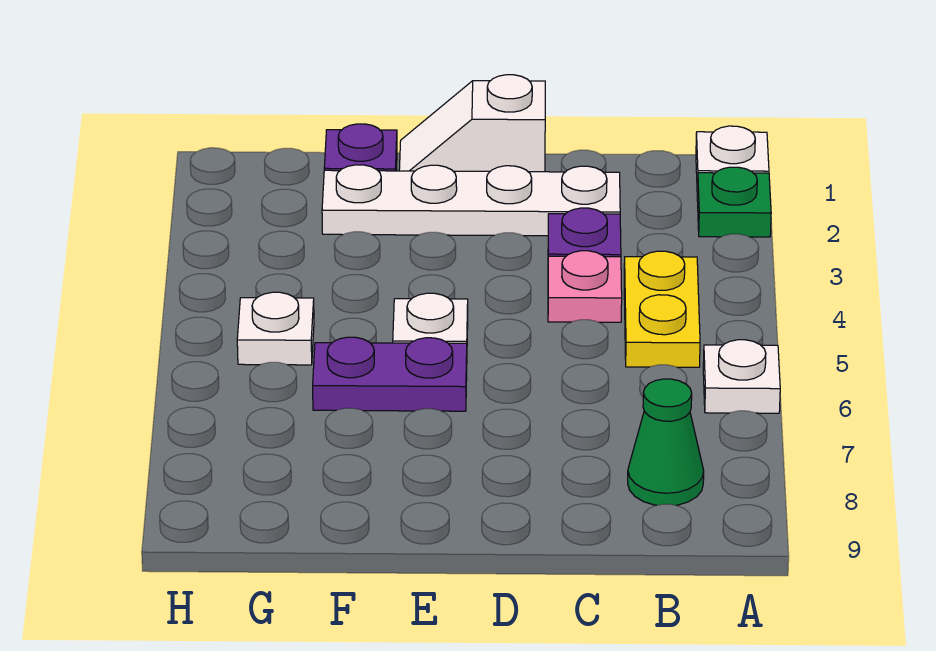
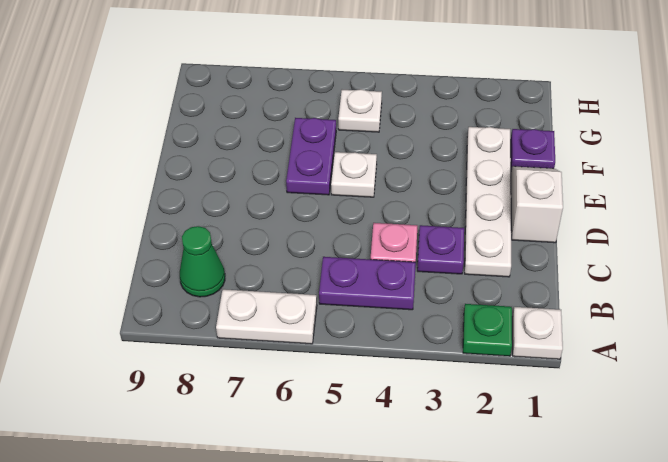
white plate A6 level 1 -> white plate A6:A7 level 1
yellow plate B4:B5 level 1 -> purple plate B4:B5 level 1

